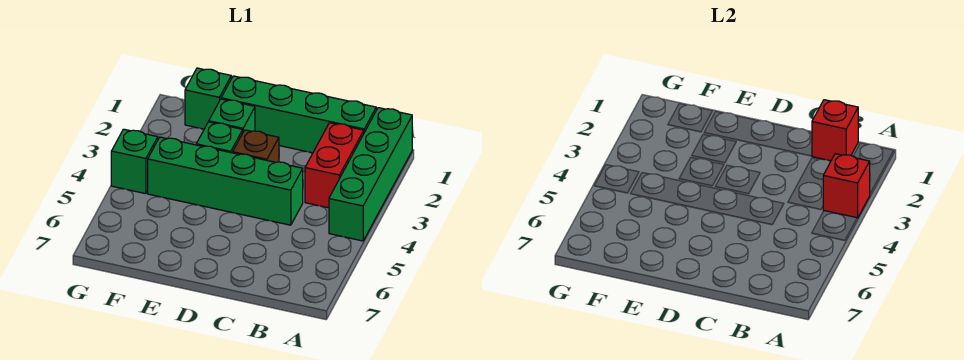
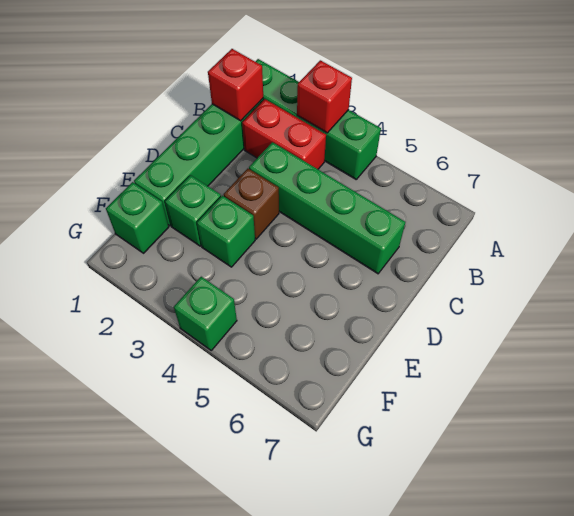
green brick C4:F4 level 1 -> green brick C3:C6 level 1

